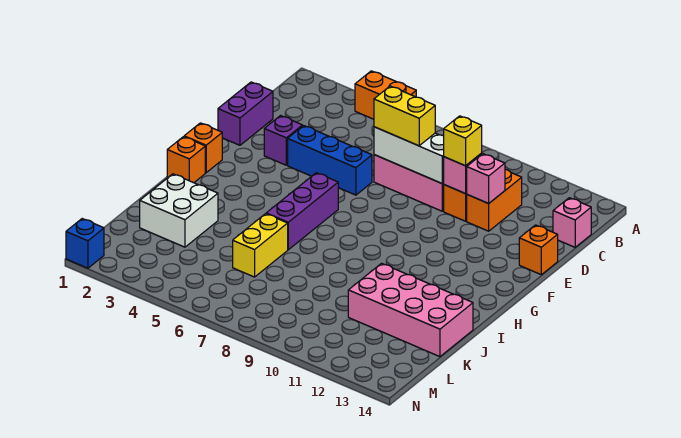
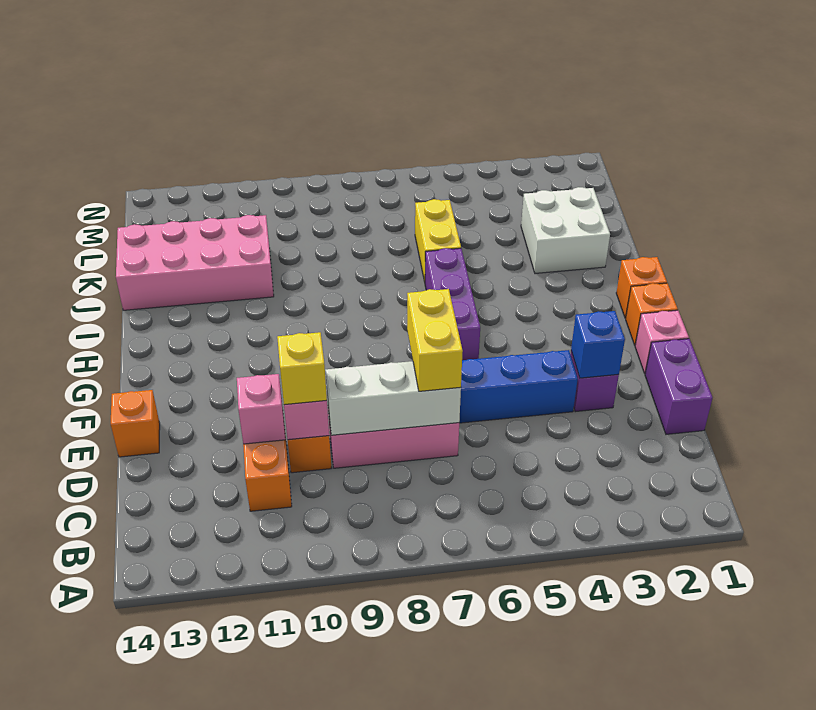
orange brick A4:A5 level 1 -> none
pink brick C14 level 1 -> pink brick F1 level 1
yellow brick D7:D8 level 3 -> yellow brick D7:E7 level 3
blue brick N1 level 1 -> blue brick E3 level 2

